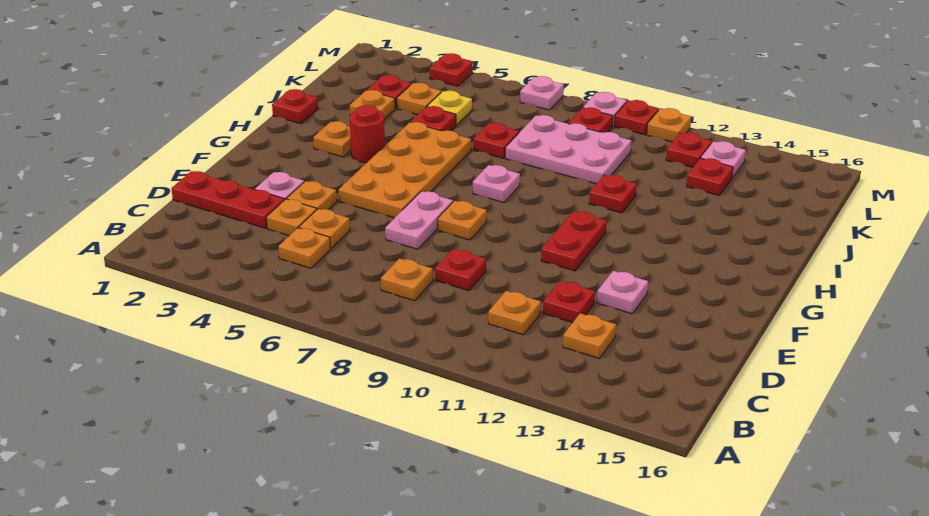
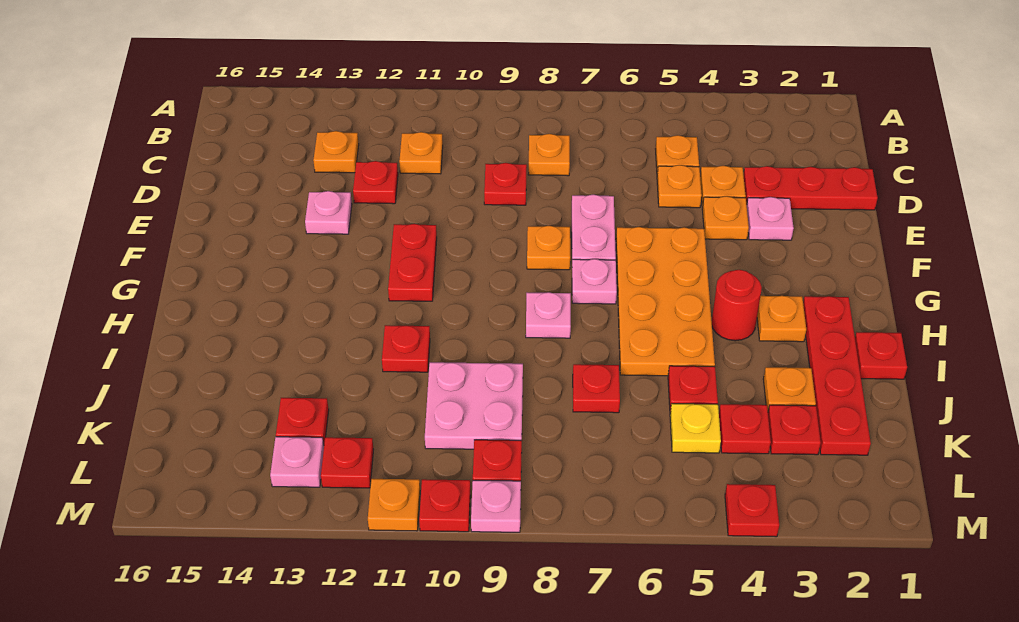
none -> red plate H2:K2 level 1
pink plate J8:K10 level 1 -> pink plate J9:K10 level 1
orange plate K4 level 1 -> red plate K4 level 1
pink plate M7 level 1 -> pink plate G7 level 1

